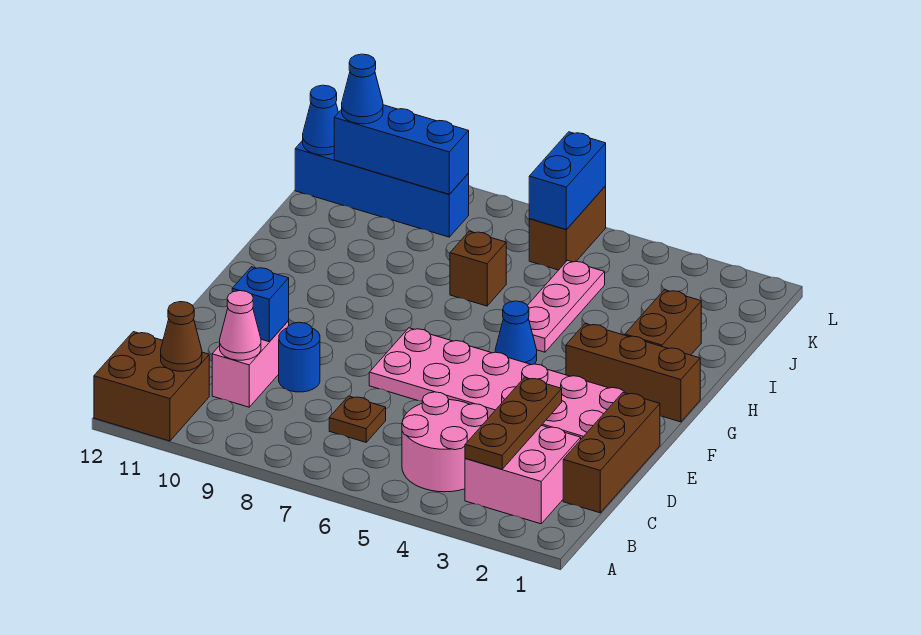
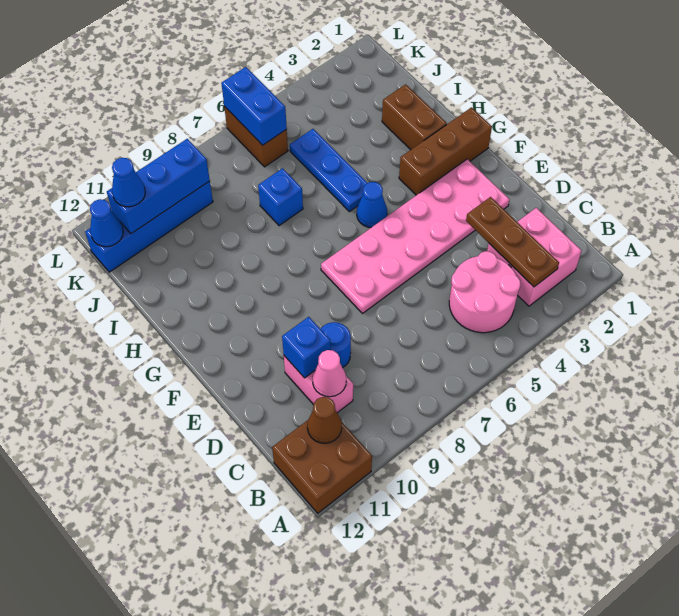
brown brick C1:E1 level 1 -> none
brown plate C7 level 1 -> none
pink plate H5:J5 level 1 -> blue plate H5:J5 level 1
brown brick I7 level 1 -> blue brick I7 level 1

